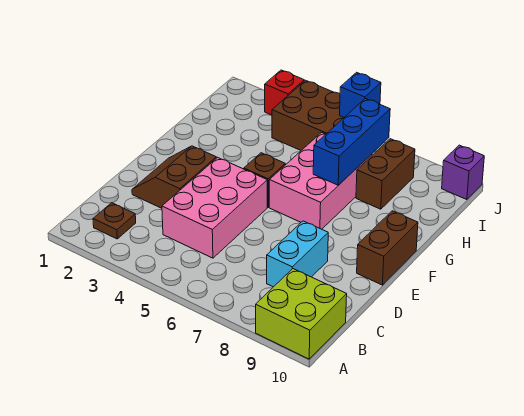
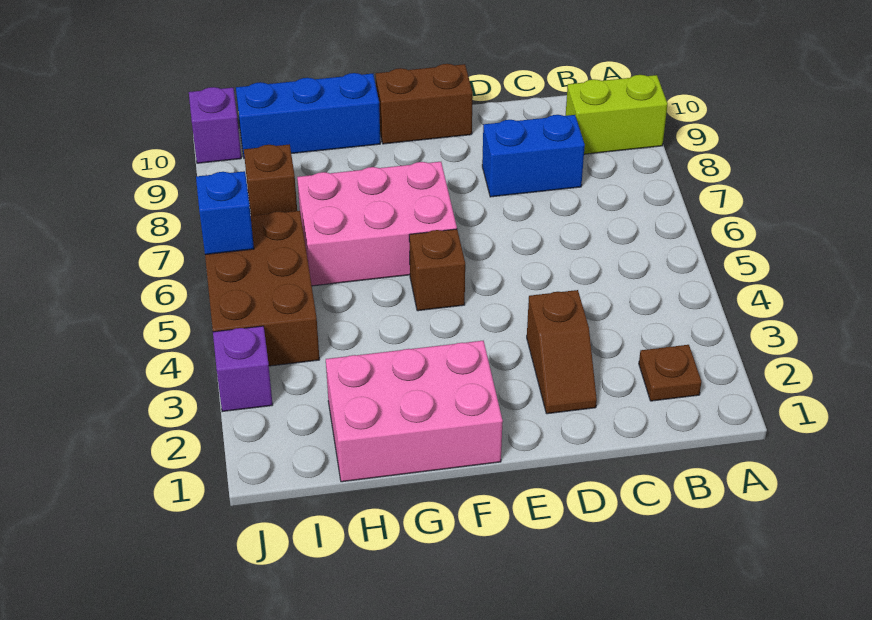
lime brick A9:B10 level 1 -> lime brick A9:B9 level 1
pink brick C4:E5 level 1 -> pink brick F1:H2 level 1
cyan brick C8:D8 level 1 -> blue brick C8:D8 level 1
brown slope D2:E3 level 1 top 3 -> brown slope D2:D3 level 1 top 3
blue brick G7:I7 level 2 -> blue brick G10:I10 level 1
brown brick H8:I8 level 1 -> brown brick I8 level 1
red brick J3 level 1 -> purple brick J3 level 1

